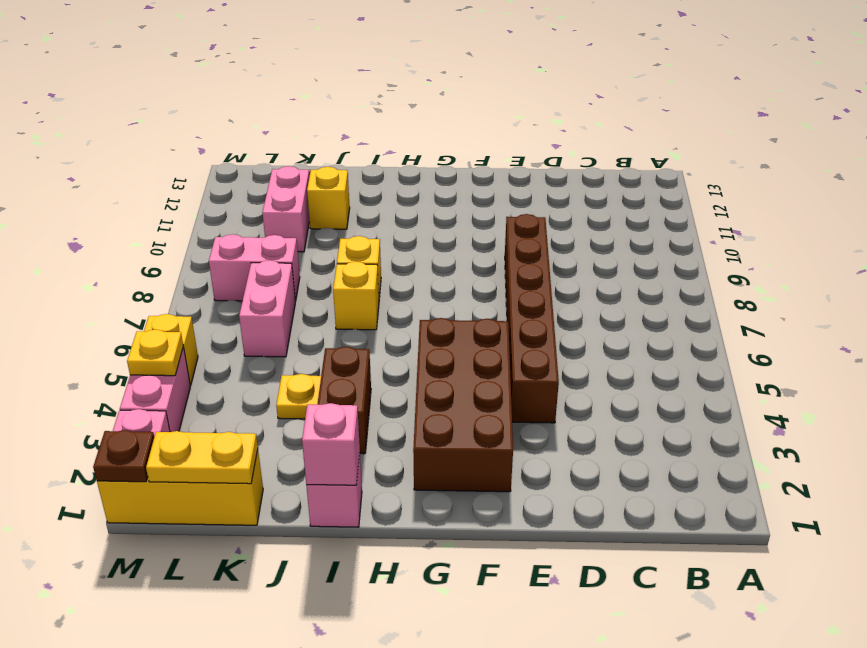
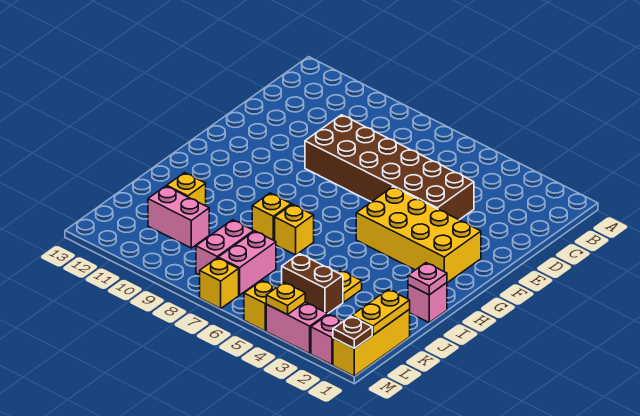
brown brick E4:E9 level 1 -> brown brick D4:E9 level 1
brown brick F2:G5 level 1 -> yellow brick F2:G5 level 1
pink brick I1 level 2 -> pink plate I1 level 2
brown brick I3:I4 level 1 -> brown brick K4:K5 level 1
pink brick K6:K7 level 1 -> pink brick K7:L7 level 1
none -> yellow brick M7 level 1

